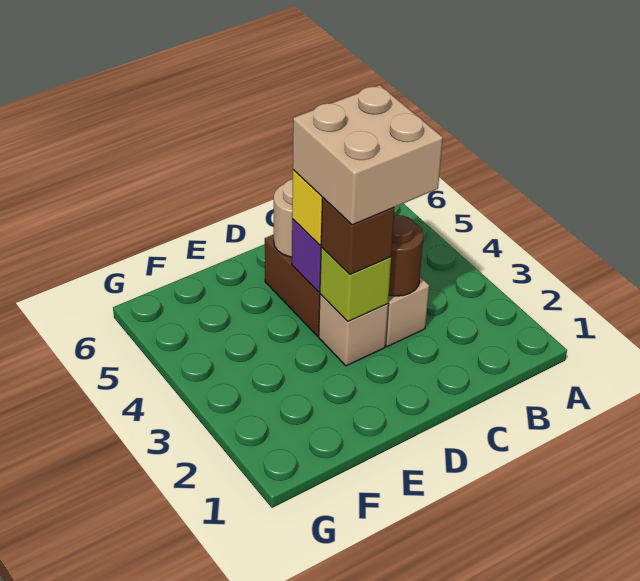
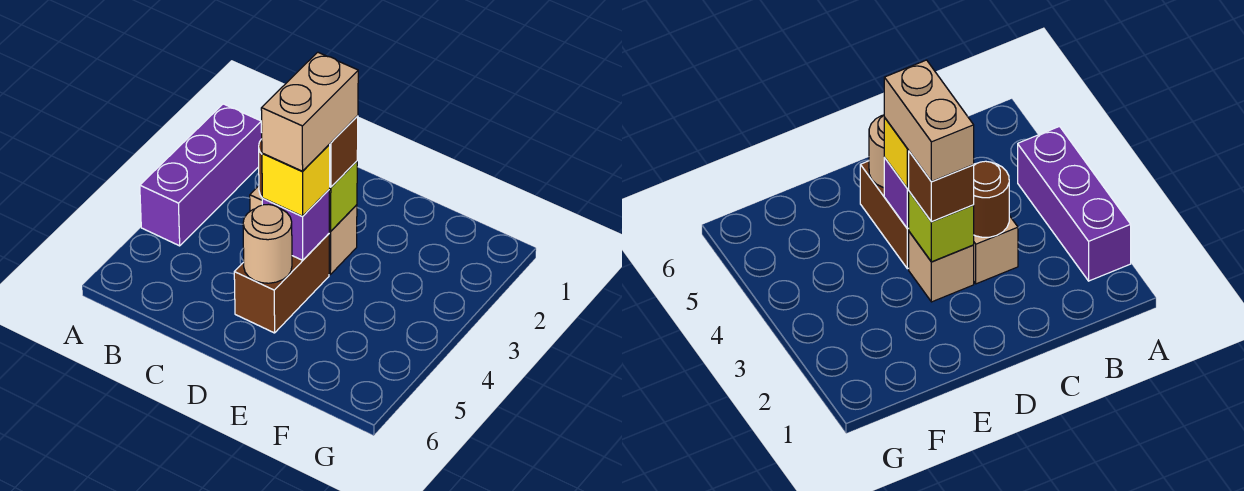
none -> purple brick A2:A4 level 1
tan brick C3:D4 level 4 -> tan brick D3:D4 level 4

